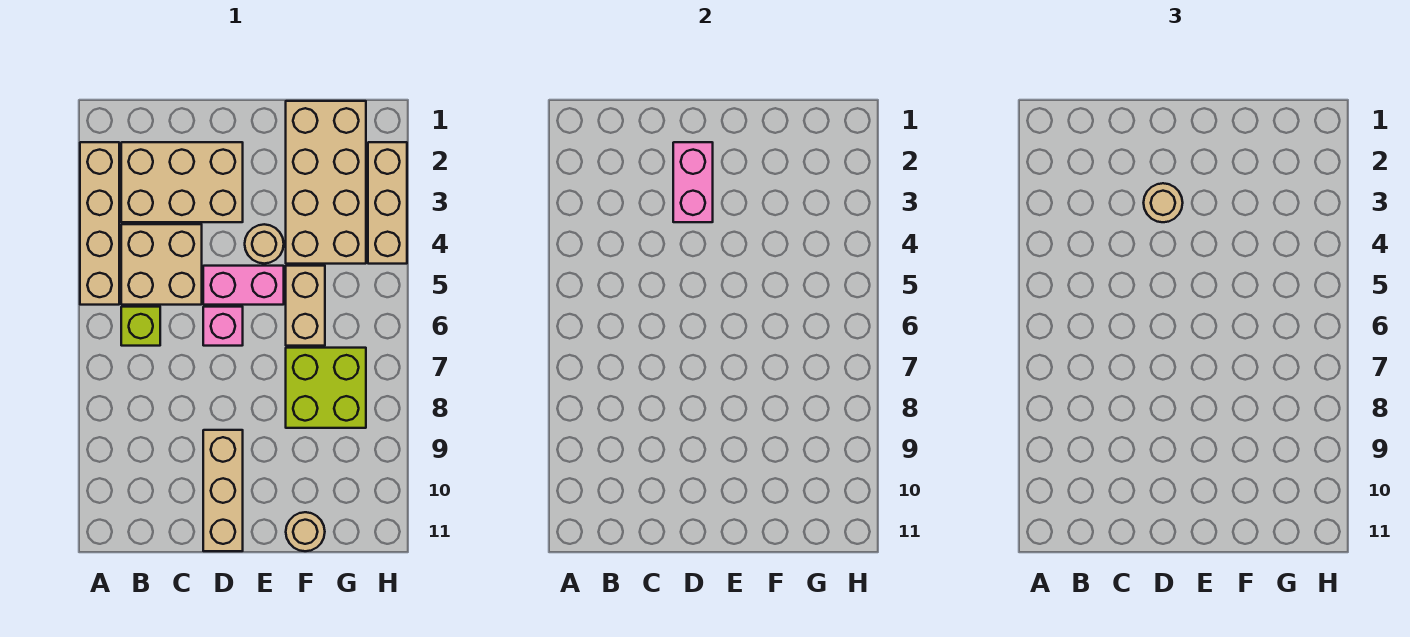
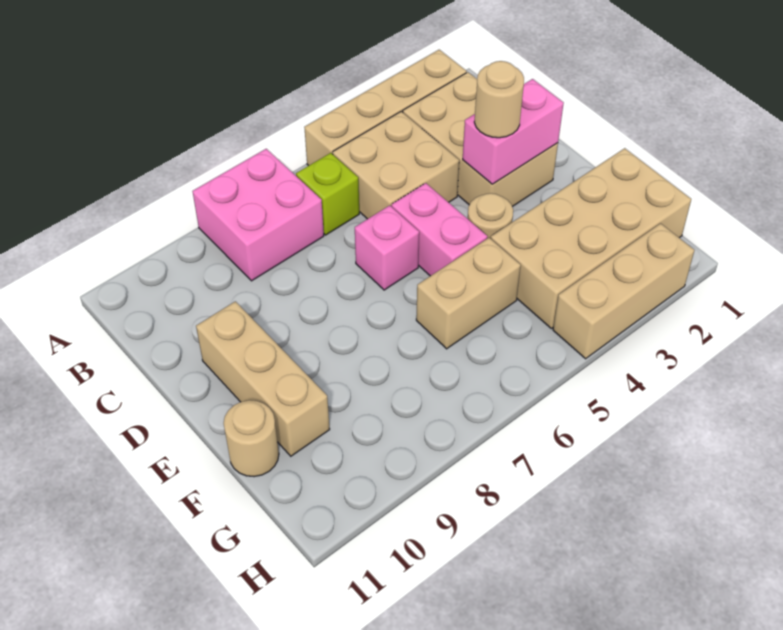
none -> pink brick A7:B8 level 1
tan brick D9:D11 level 1 -> tan brick D10:F10 level 1
lime brick F7:G8 level 1 -> none

